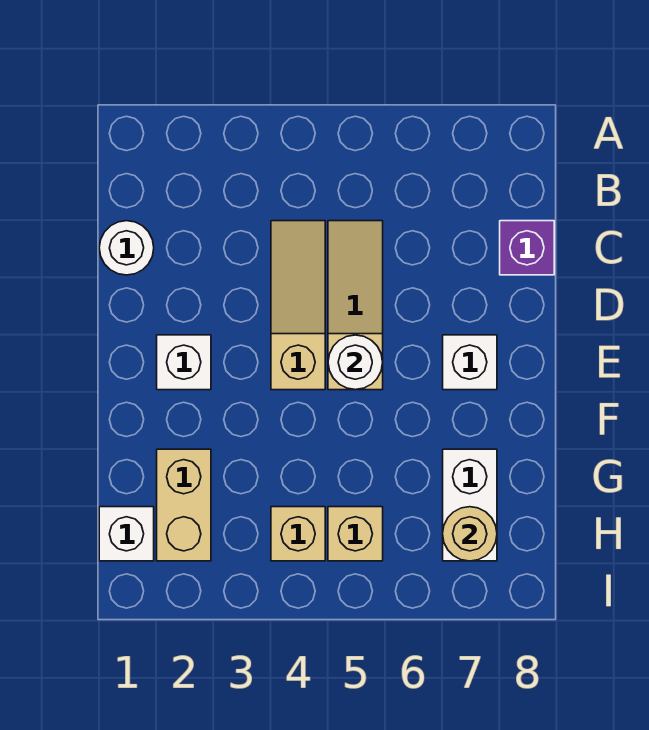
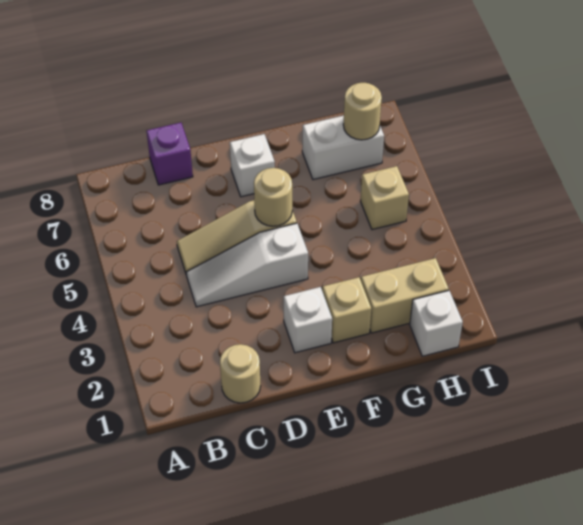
white round brick C1 level 1 -> tan round brick C1 level 1
tan slope C4:E4 level 1 top E -> white slope C4:E4 level 1 top E
white round brick E5 level 2 -> tan round brick E5 level 2
tan brick H4 level 1 -> tan brick F2 level 1

